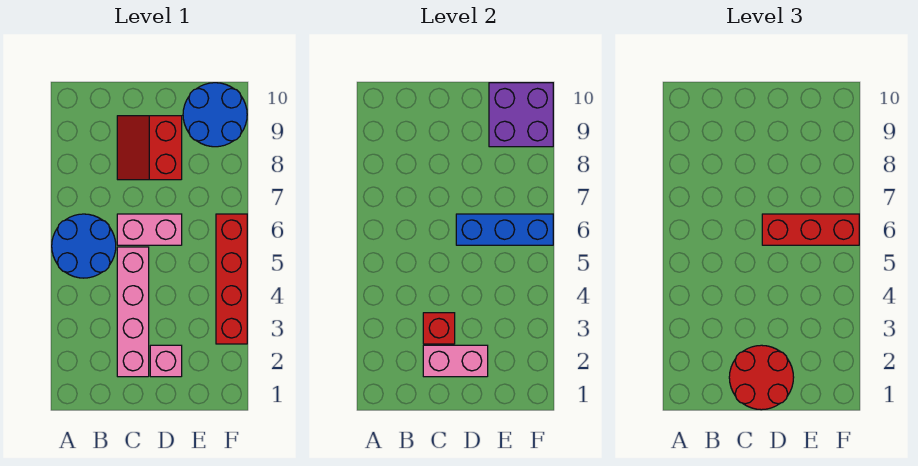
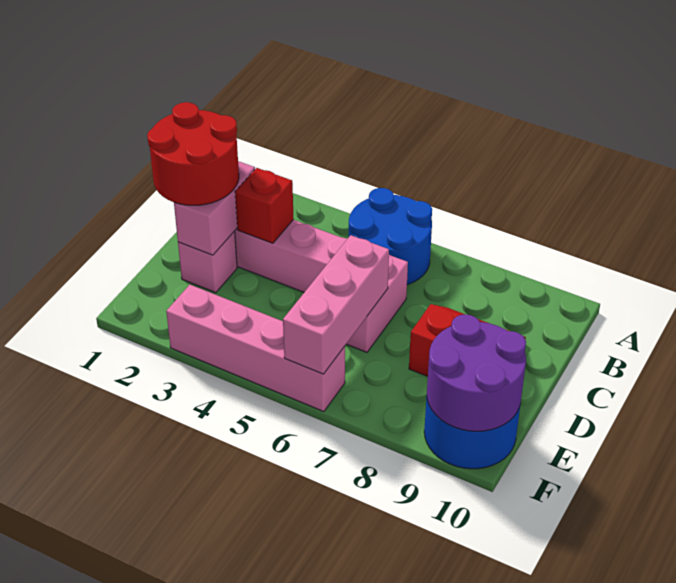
blue brick D6:F6 level 2 -> pink brick D6:F6 level 2
red brick D6:F6 level 3 -> none
purple brick E9:F10 level 2 -> purple round brick E9:F10 level 2
red brick F3:F6 level 1 -> pink brick F3:F6 level 1

